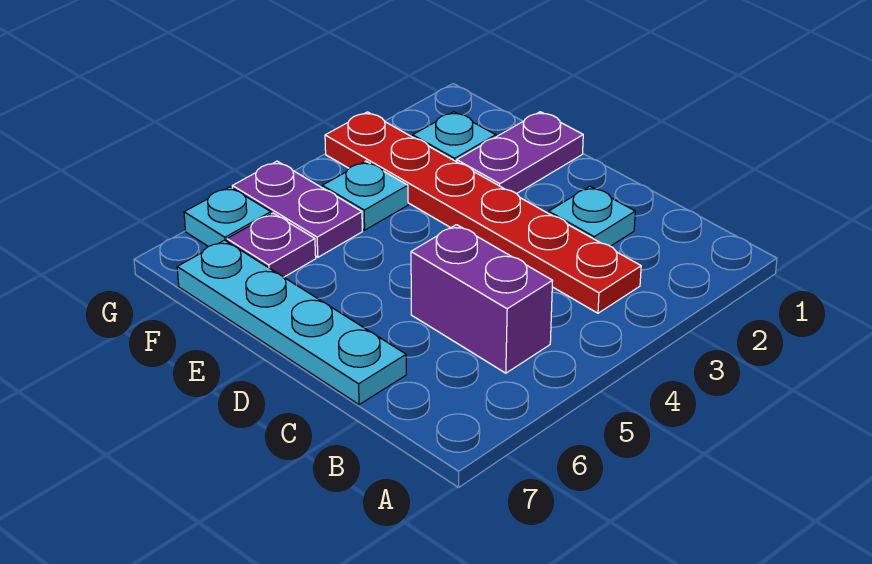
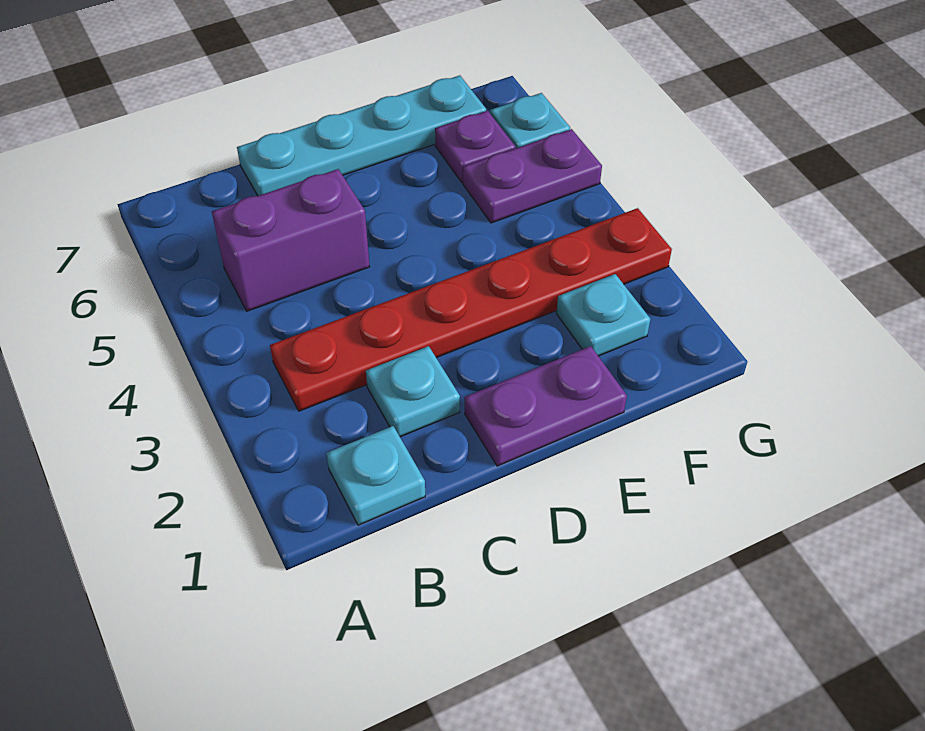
purple plate E1:E2 level 1 -> purple plate D1:E1 level 1
cyan plate F4 level 1 -> cyan plate B1 level 1

